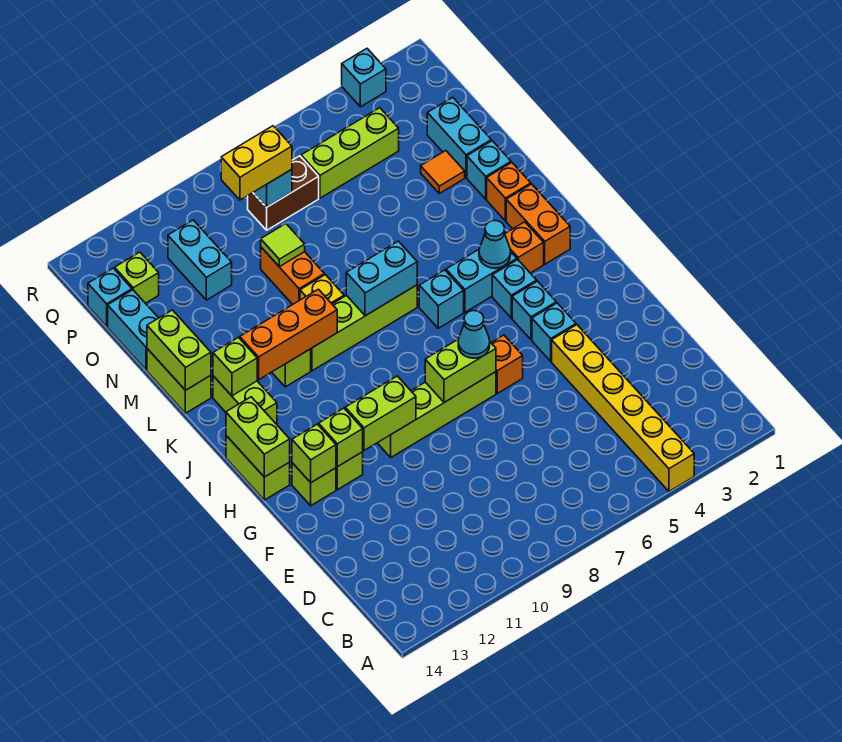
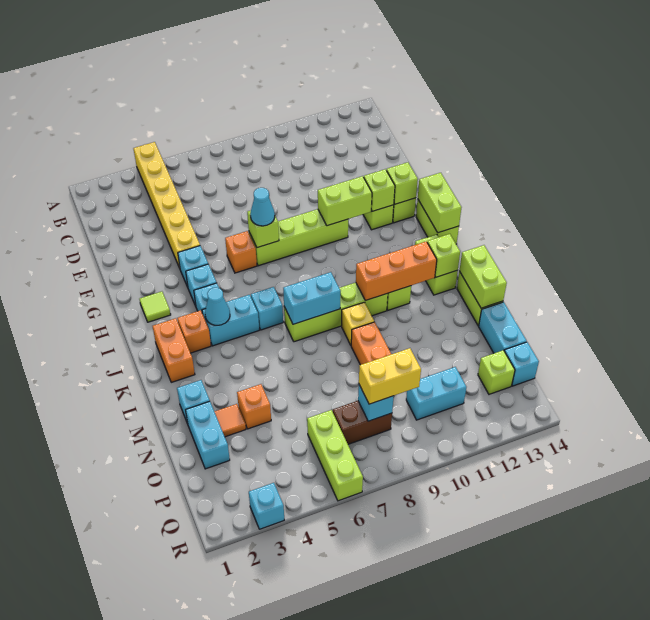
lime brick G7:G8 level 2 -> lime brick G7 level 2
orange brick L2 level 1 -> orange brick N4 level 1
lime tile N9 level 2 -> lime tile H2 level 1
cyan brick O11:P11 level 1 -> cyan brick P10:P11 level 1
lime brick P4:P6 level 1 -> lime brick P6:R6 level 1

